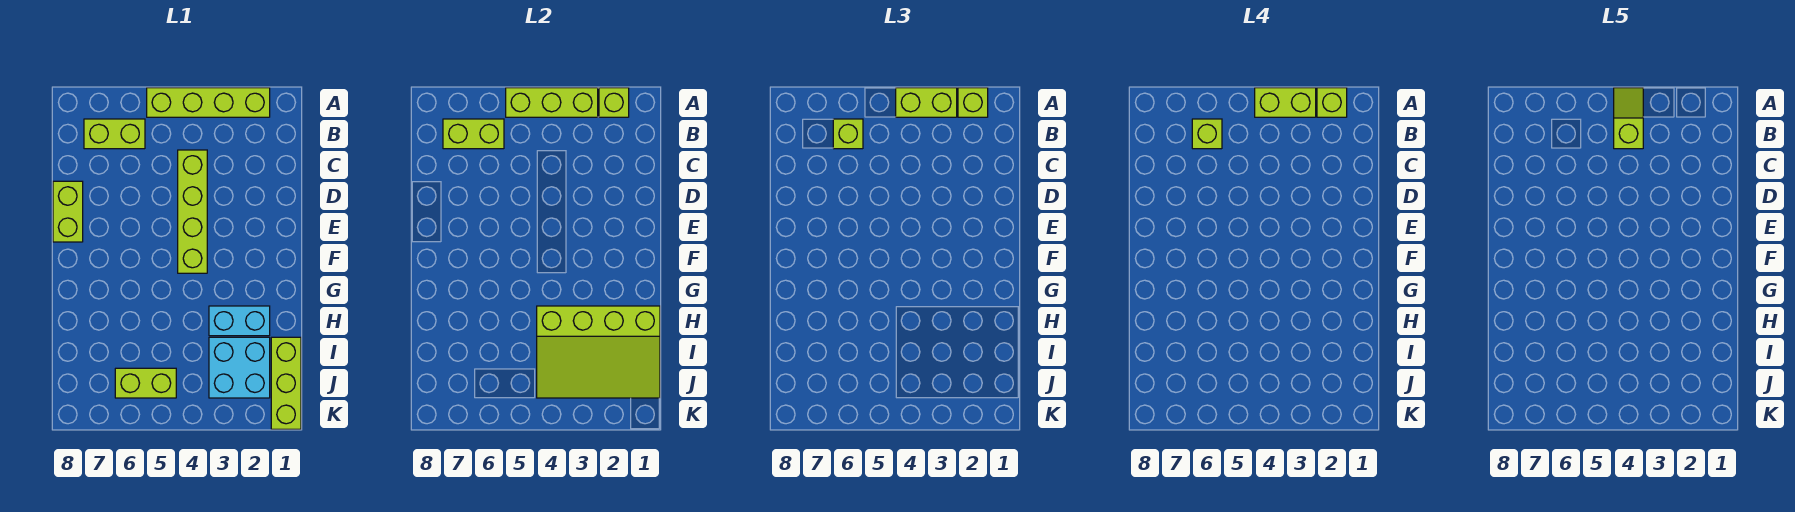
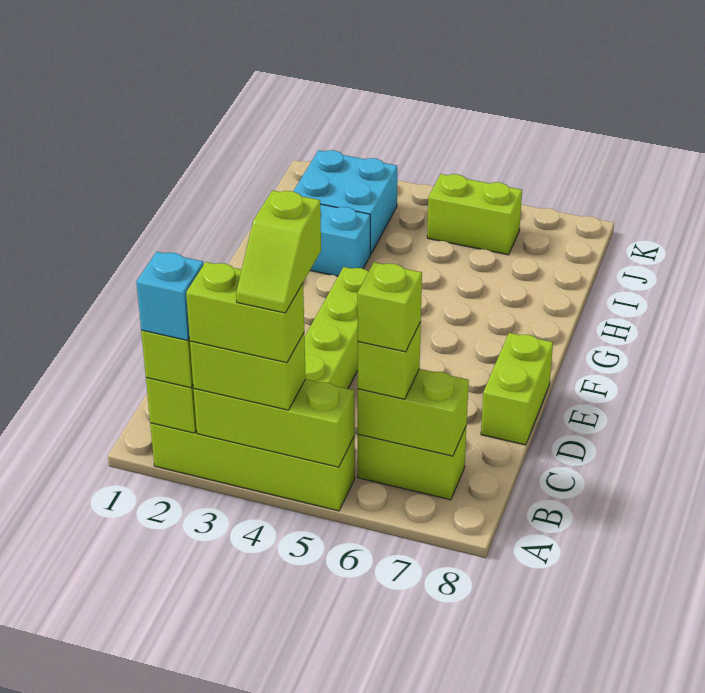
lime brick A2 level 4 -> cyan brick A2 level 4
lime slope H1:J4 level 2 top H -> none
lime brick I1:K1 level 1 -> none

